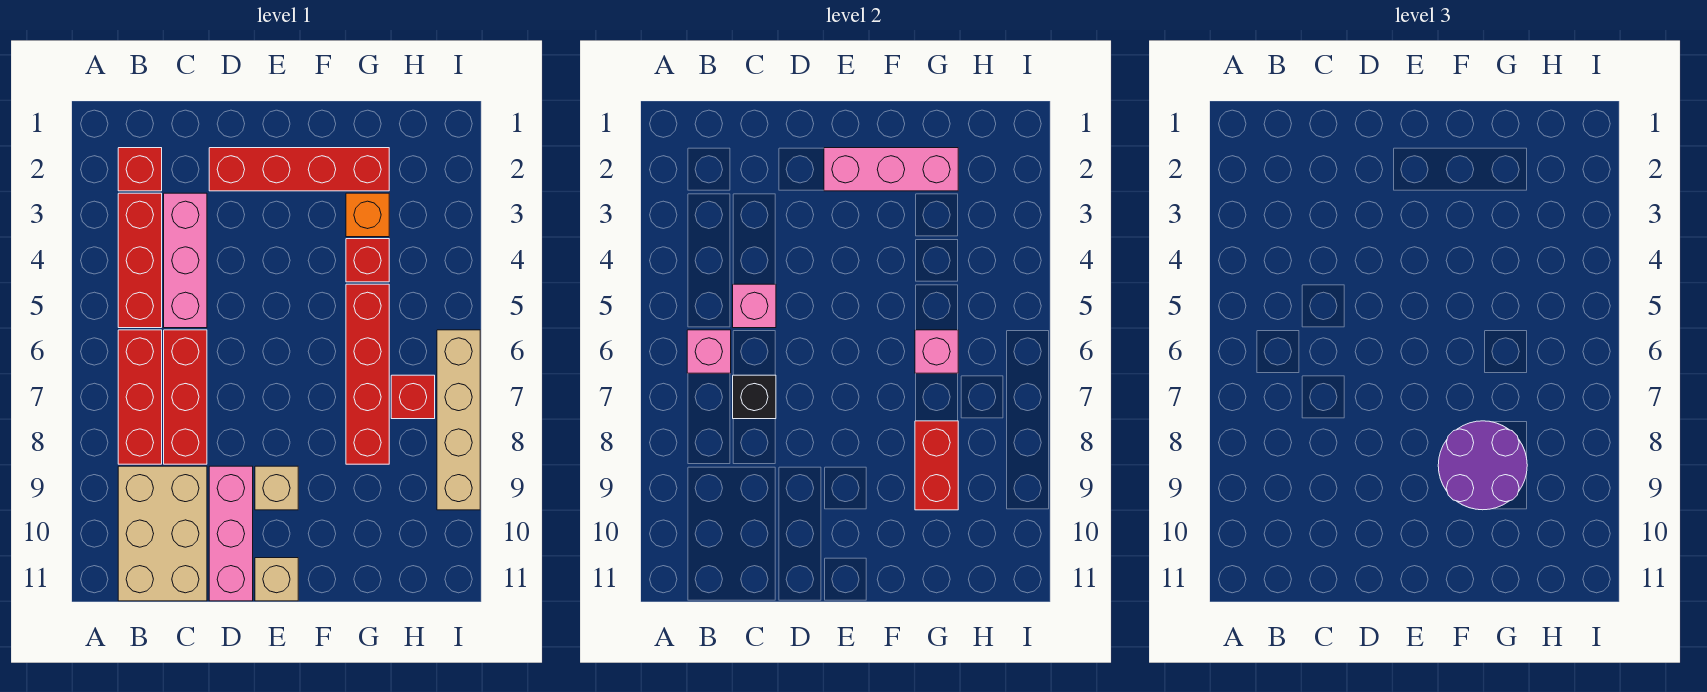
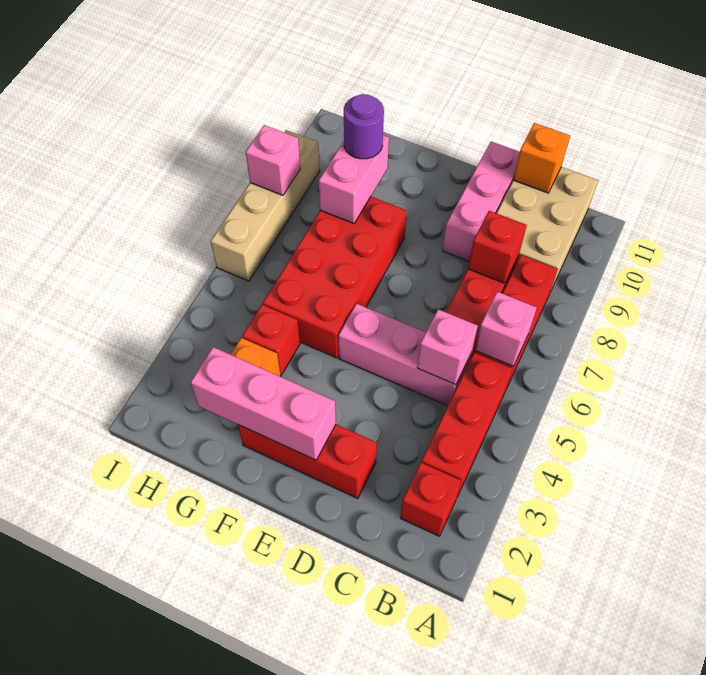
pink brick C3:C5 level 1 -> pink brick C5:E5 level 1
black brick C7 level 2 -> none
none -> orange brick C11 level 2
red brick D2:G2 level 1 -> red brick D2:F2 level 1
tan brick E9 level 1 -> none
tan brick E11 level 1 -> none
purple round brick F8:G9 level 3 -> purple round brick G9 level 3
red brick G5:G8 level 1 -> red brick F5:G8 level 1
pink brick G6 level 2 -> pink brick I8 level 2
red brick G8:G9 level 2 -> pink brick G8:G9 level 2
red brick H7 level 1 -> red brick C8 level 2

